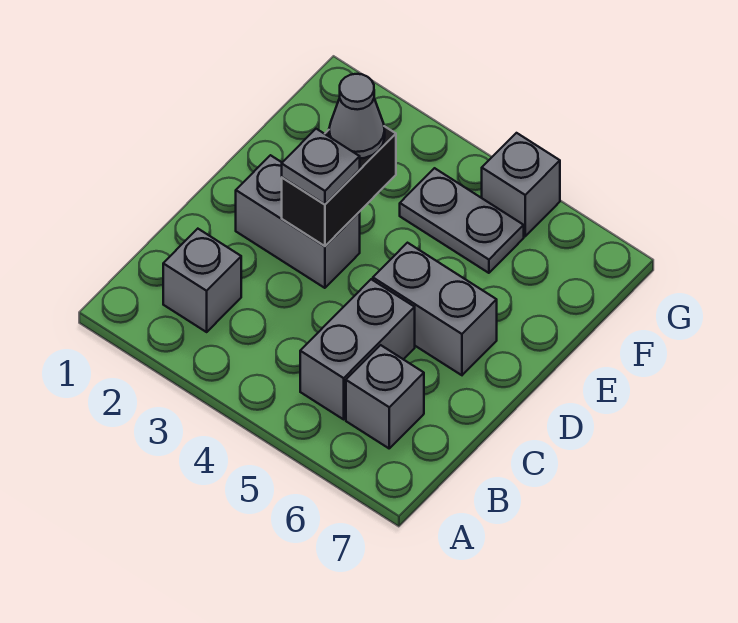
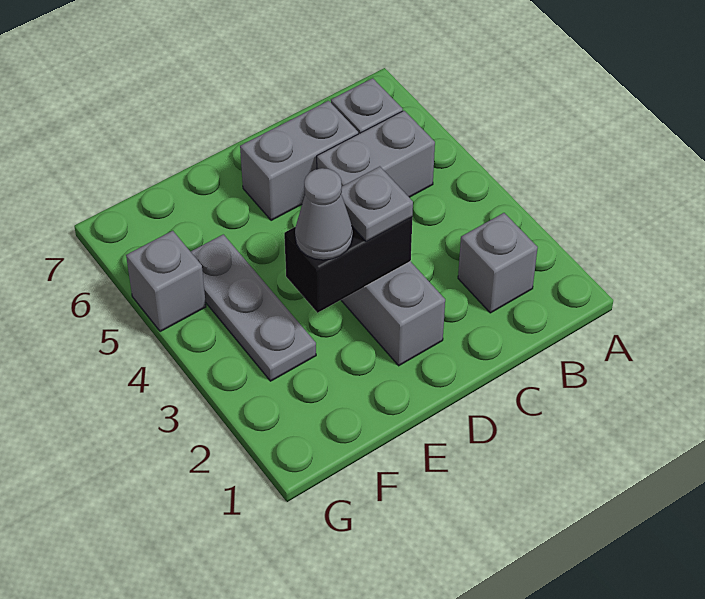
grey brick D5:D6 level 1 -> grey brick C6:D6 level 1
grey plate F4:F5 level 1 -> grey plate F3:F5 level 1

